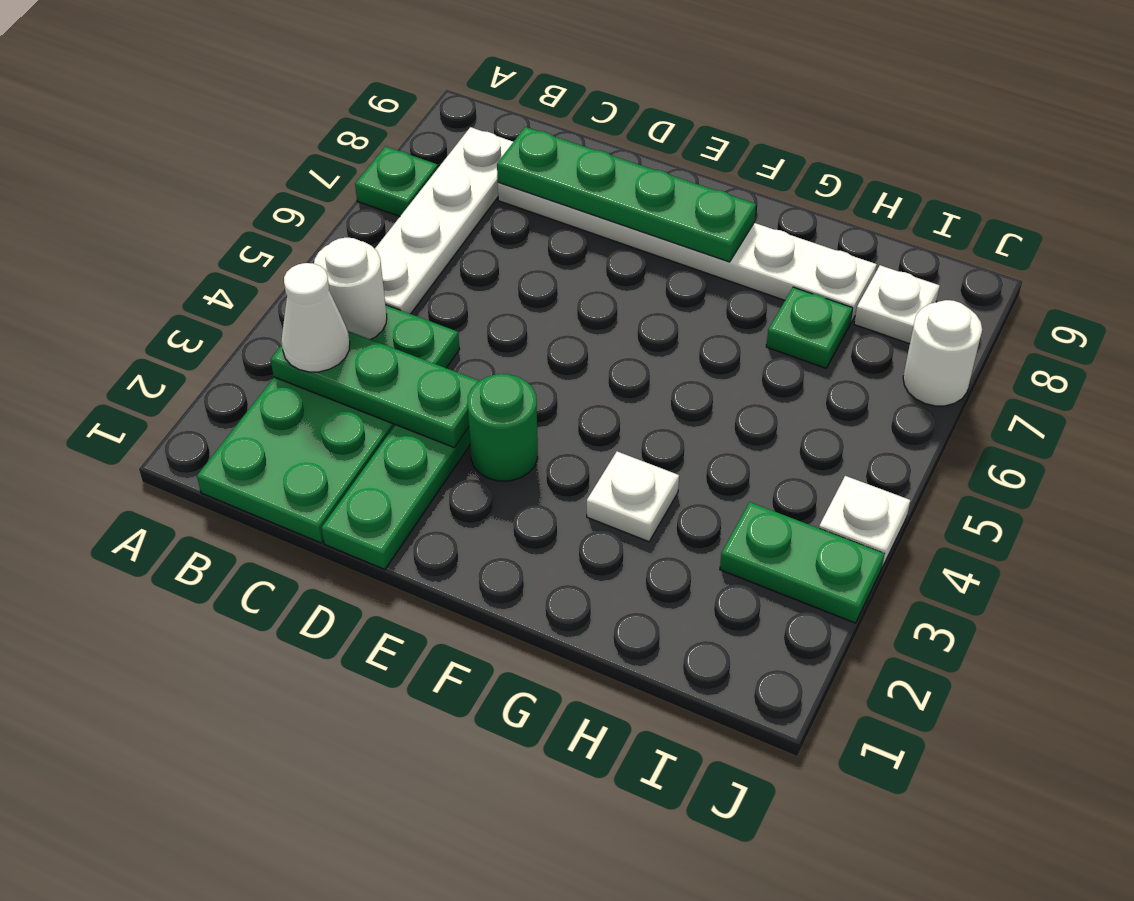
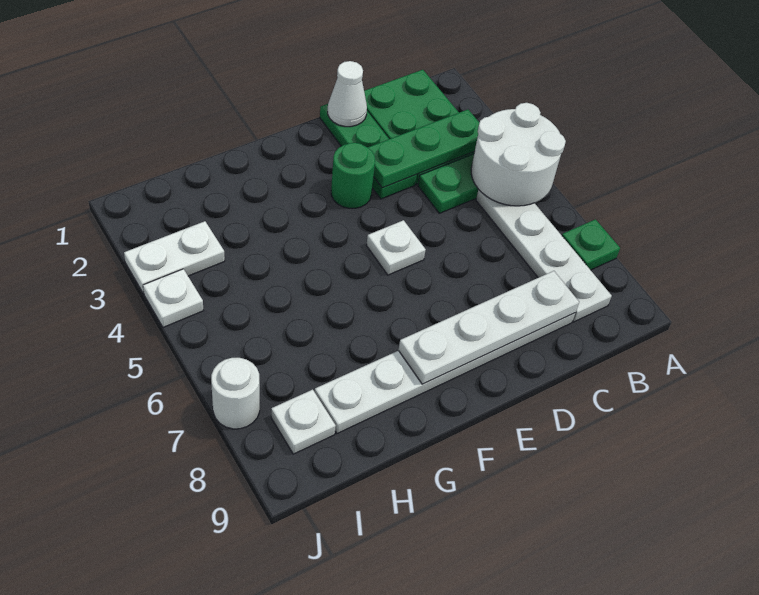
white cone B3 level 3 -> white cone D1 level 2
white round brick B4 level 2 -> white round brick A4:B5 level 2
green plate C8:F8 level 2 -> white plate C8:F8 level 2
white plate G3 level 1 -> white plate E5 level 1
green plate H7 level 1 -> none
green plate I3:J3 level 1 -> white plate I3:J3 level 1

